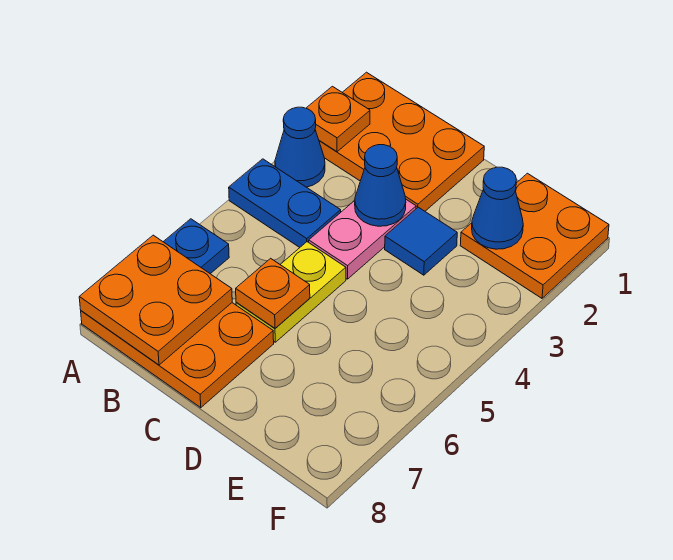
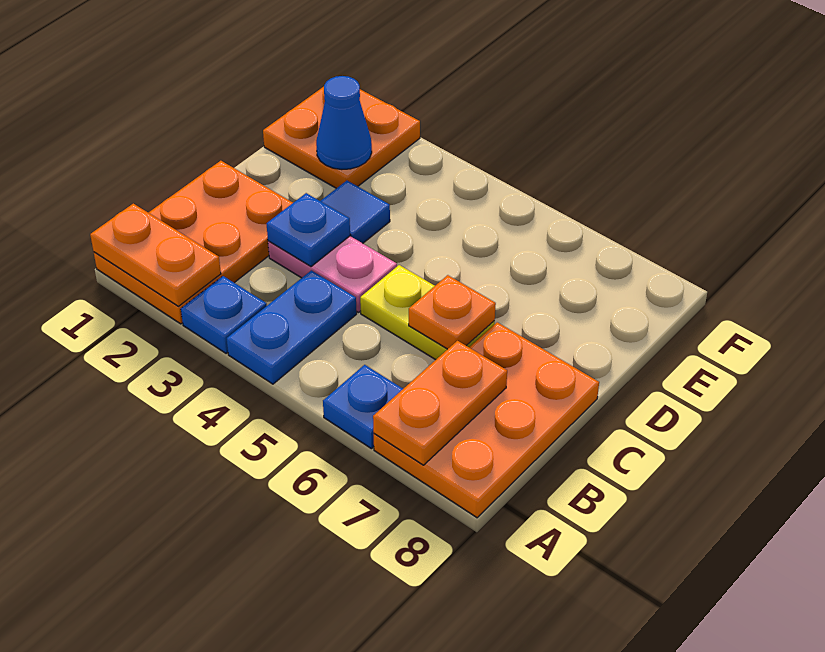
orange plate A2 level 2 -> orange plate A1:A2 level 2
blue cone A3 level 1 -> blue plate A3 level 1
orange plate A7:B8 level 2 -> orange plate A7:B7 level 2
blue cone C3 level 2 -> blue plate C3 level 2

